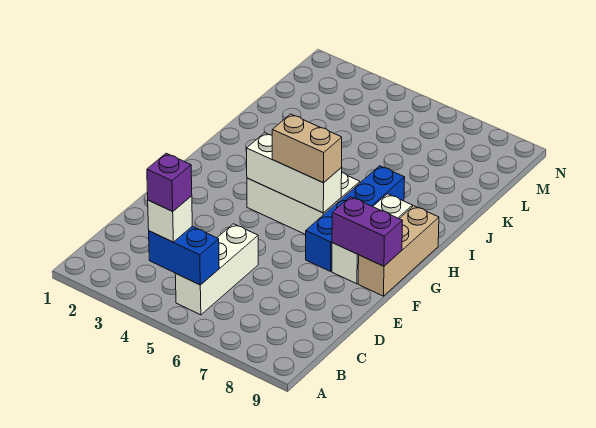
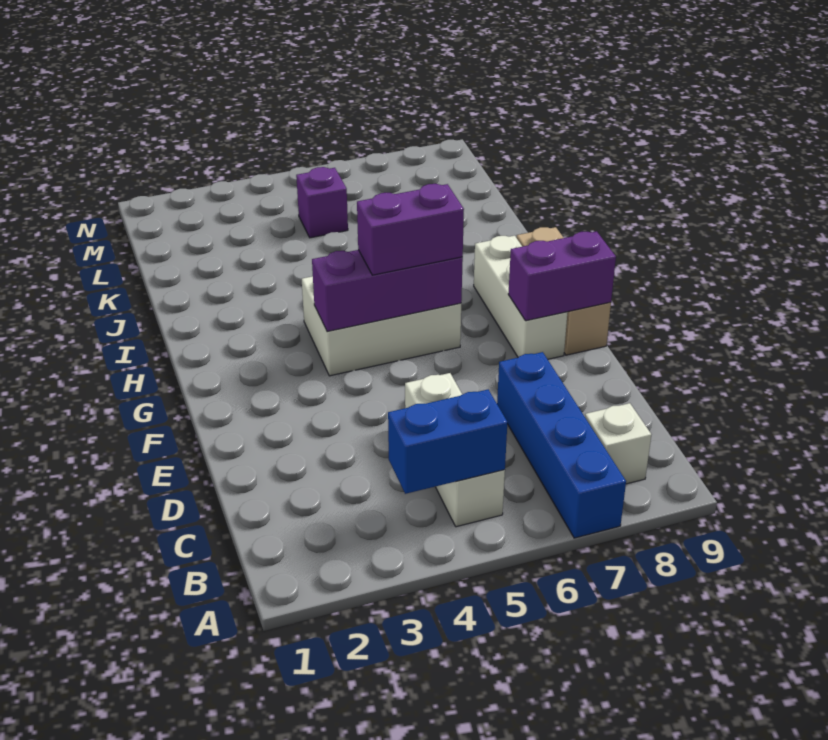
white brick B4 level 3 -> white brick B8 level 1
purple brick B4 level 4 -> purple brick L5 level 1
blue brick F7:I7 level 1 -> blue brick A7:D7 level 1
white brick G4:G6 level 2 -> purple brick G4:G6 level 2
tan brick G5:G6 level 3 -> purple brick G5:G6 level 3

